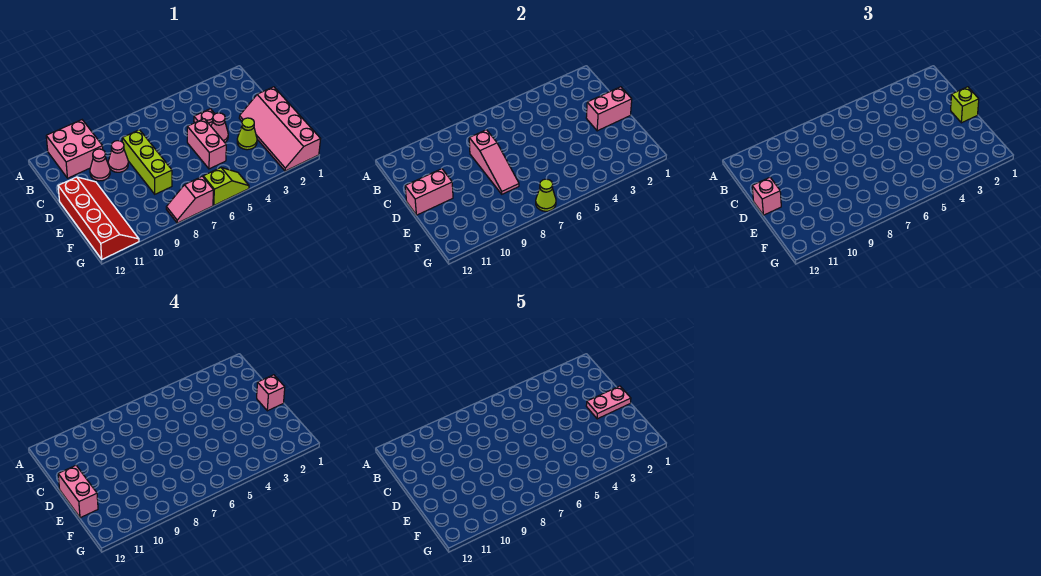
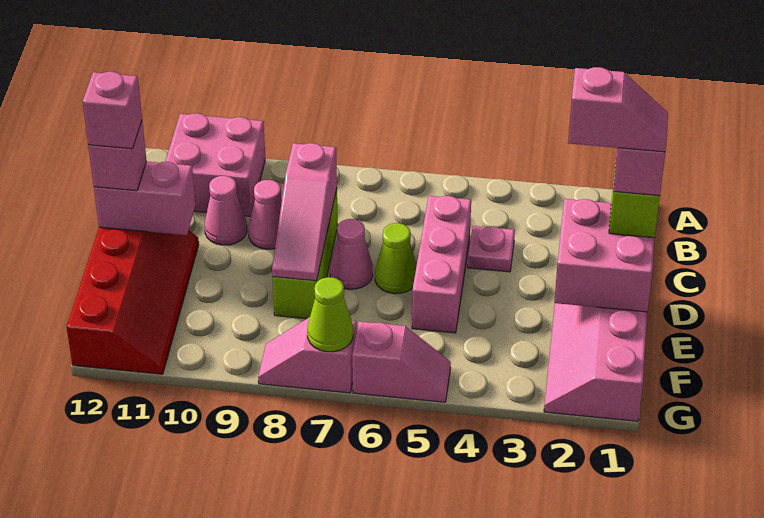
pink brick D1:D2 level 2 -> pink brick D1:E2 level 2
pink plate D1:D2 level 5 -> pink slope D1:D2 level 5 top 2
pink cone D4 level 1 -> pink cone D7 level 1
pink brick D5:E5 level 1 -> pink brick C5:E5 level 1
pink brick D12:E12 level 4 -> pink brick D12 level 4
lime cone E3 level 1 -> lime cone D6 level 1
lime slope G5:G6 level 1 top 6 -> pink slope G5:G6 level 1 top 6

